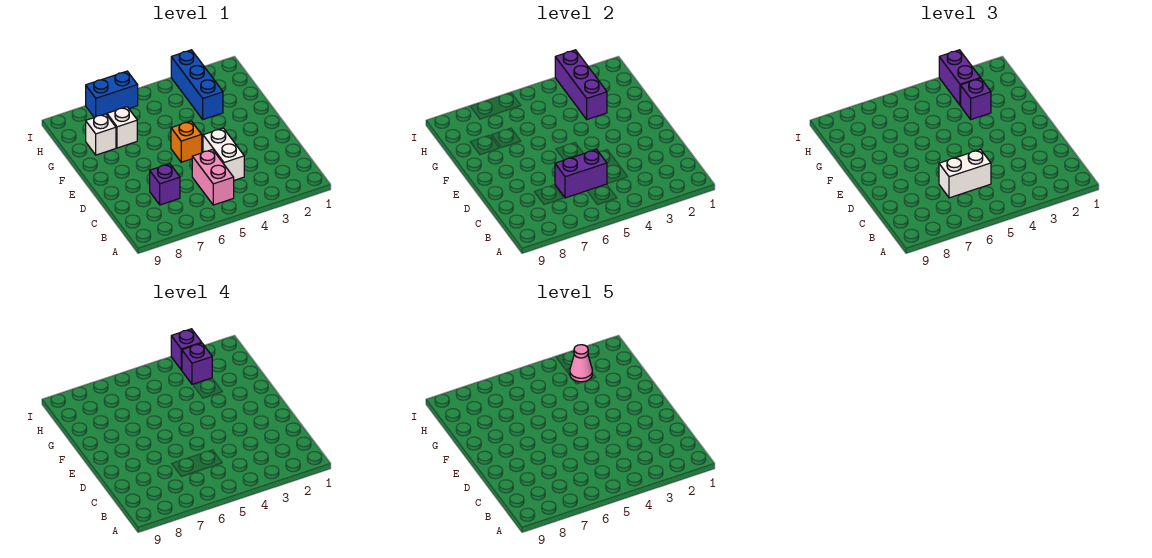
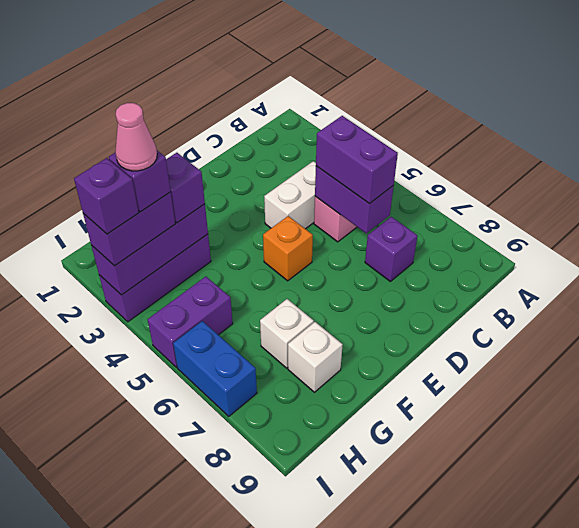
white brick C5:C6 level 3 -> purple brick C5:C6 level 3
blue brick G3:I3 level 1 -> purple brick G3:I3 level 1
none -> purple brick H5:I5 level 1

